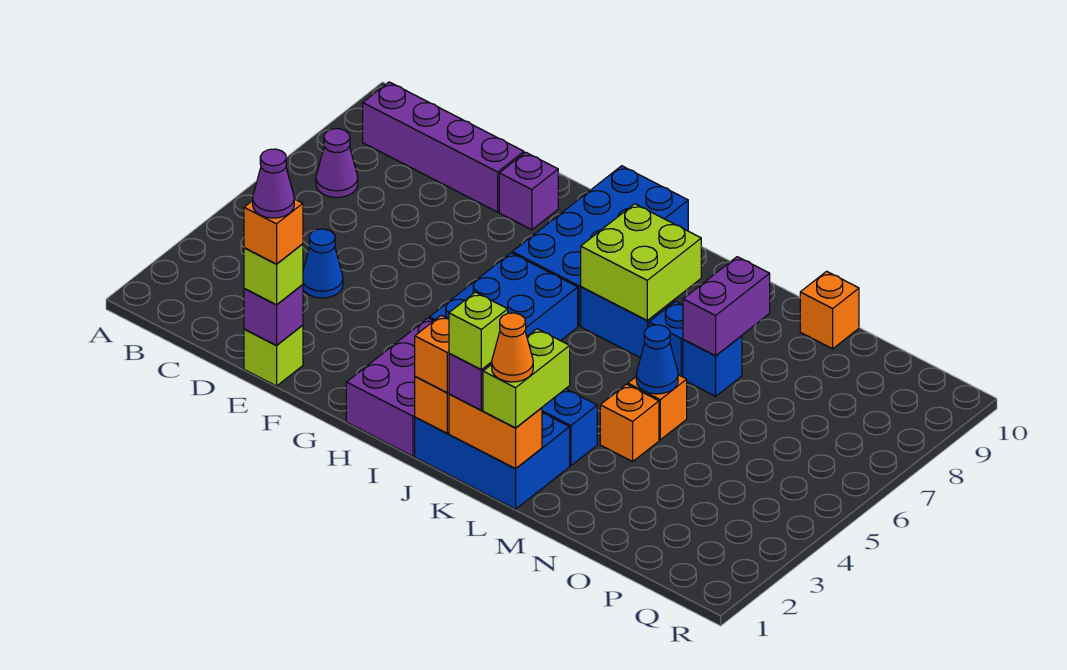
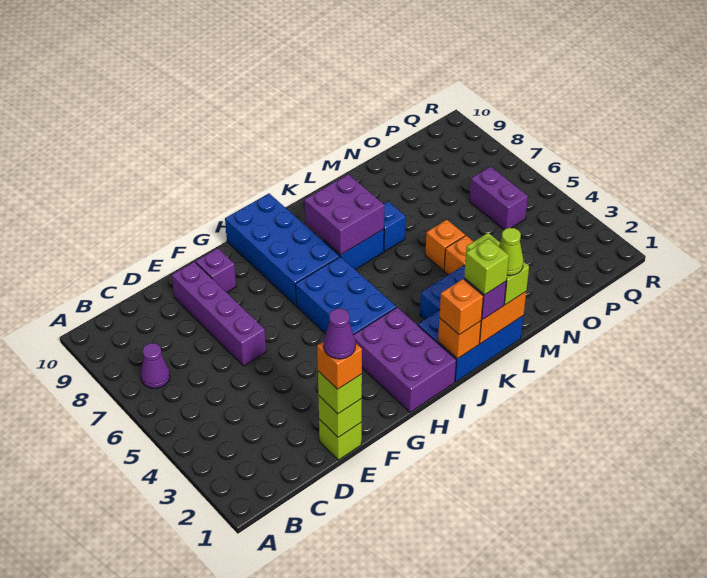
purple brick B9:E9 level 1 -> purple brick E6:E9 level 1
blue cone D4 level 1 -> none
purple brick E1 level 2 -> lime brick E1 level 2
lime brick J7:K8 level 2 -> purple brick J7:K8 level 2
orange cone L1 level 4 -> lime cone L1 level 4
blue cone M5 level 2 -> none
blue brick M7 level 1 -> none
purple brick M7:M8 level 2 -> purple brick P5:P6 level 1
orange brick N10 level 1 -> none

